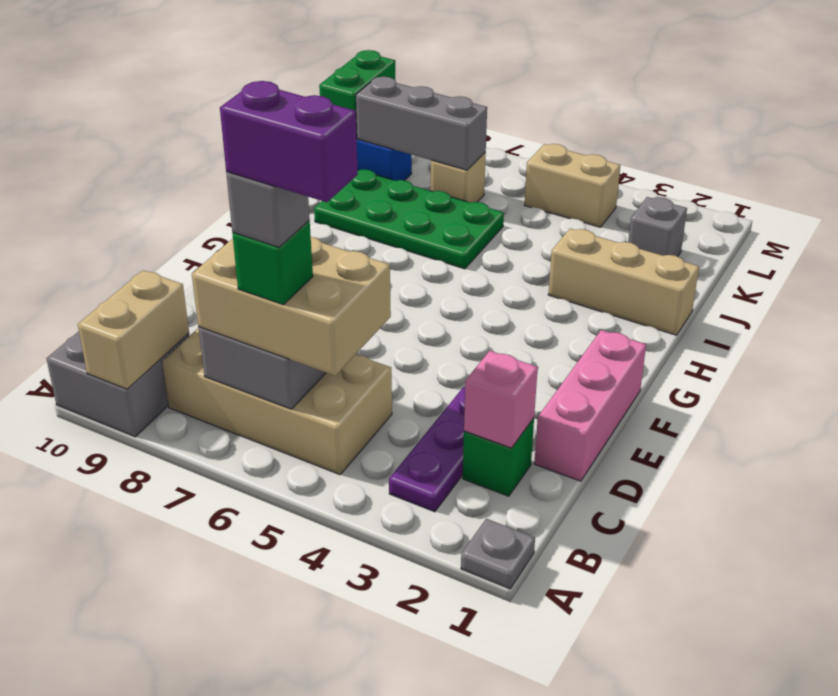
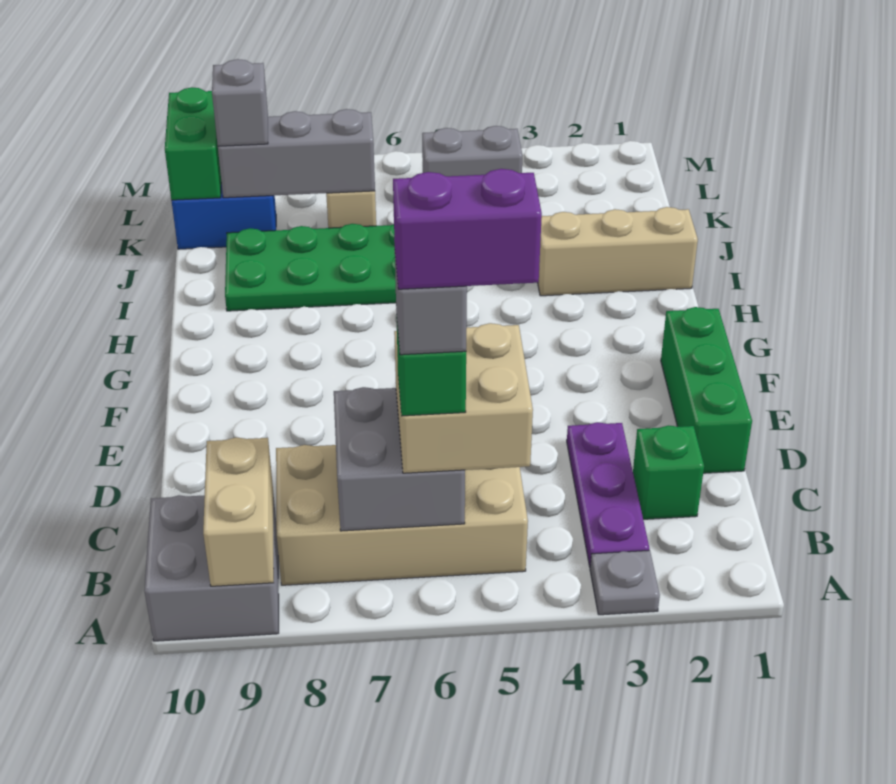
grey plate A1 level 1 -> grey plate A3 level 1
tan brick B5:C7 level 3 -> tan brick B5:C6 level 3
pink brick C2 level 2 -> none
pink brick D1:F1 level 1 -> green brick D1:F1 level 1
grey brick K2 level 1 -> grey brick K9 level 3
tan brick L4:L5 level 1 -> grey brick L4:L5 level 1

